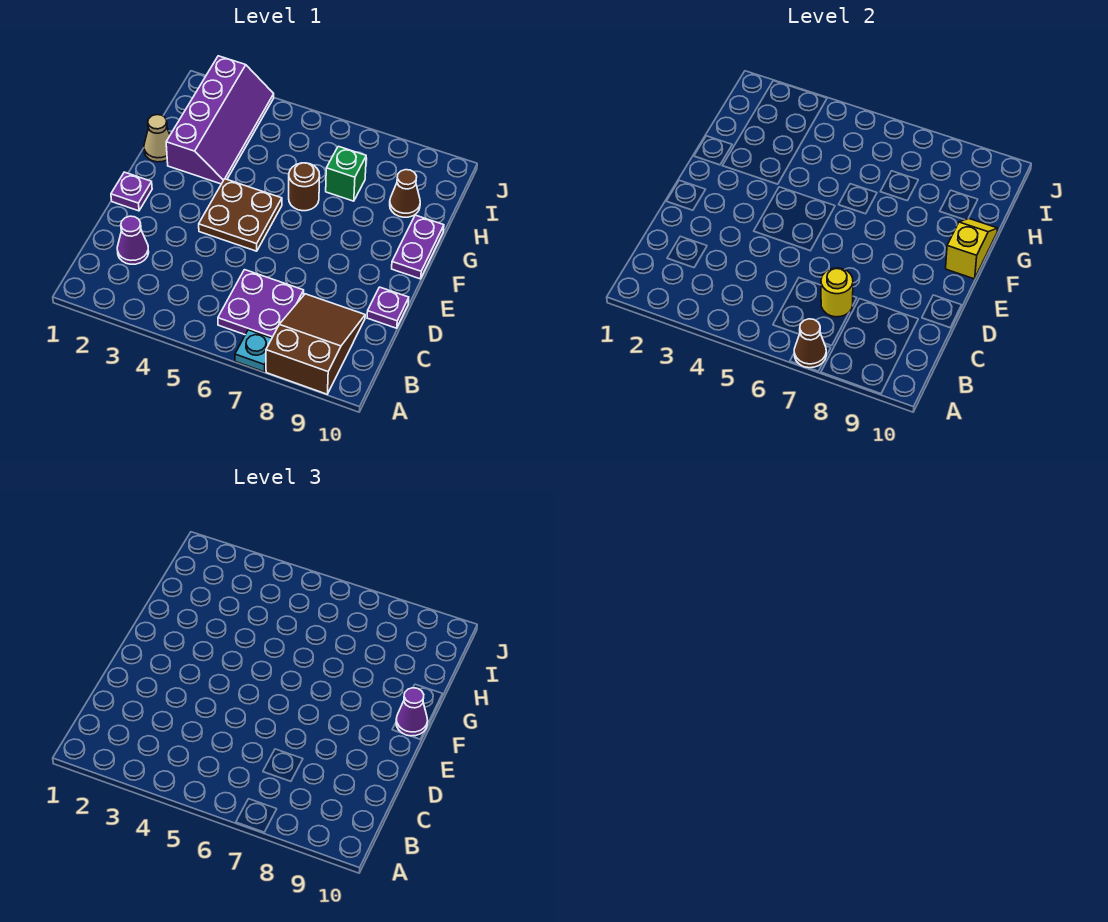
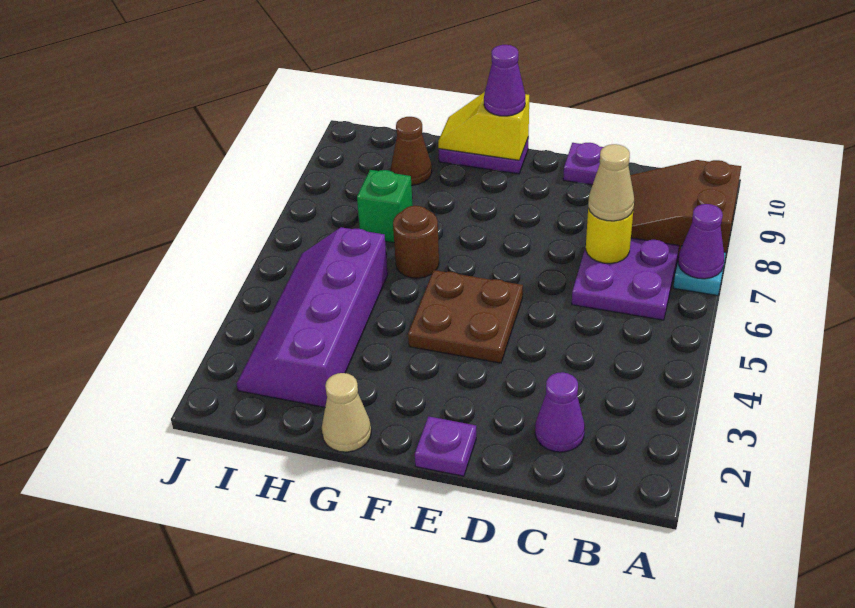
brown cone A7 level 2 -> purple cone A7 level 2
none -> tan cone C7 level 3
purple slope G2:J3 level 1 top 2 -> purple slope H2:I5 level 1 top H

